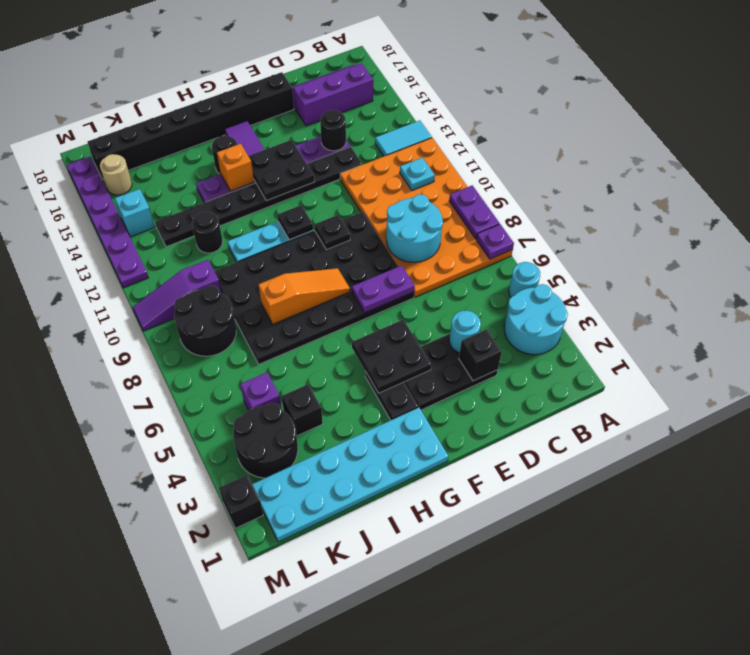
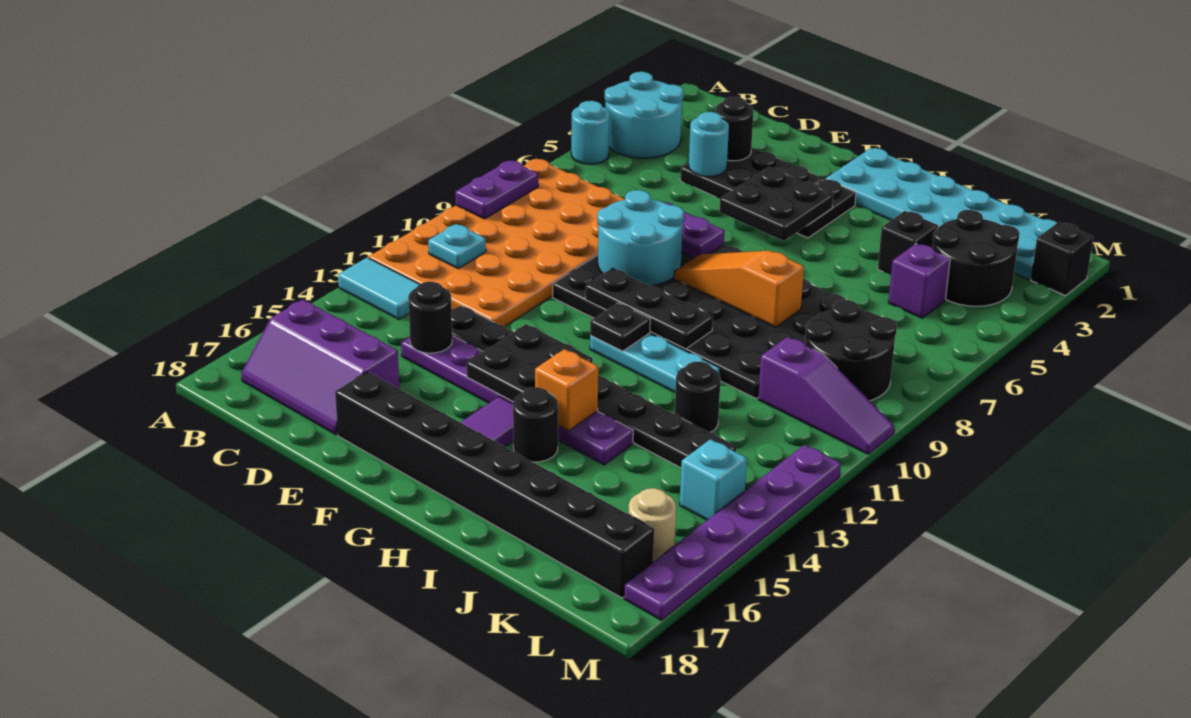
purple plate A7 level 2 -> none
cyan round brick C8:D9 level 2 -> cyan round brick E8:F9 level 2
black brick D3 level 2 -> black round brick D3 level 2
black plate F10 level 2 -> black plate F10:H10 level 2

